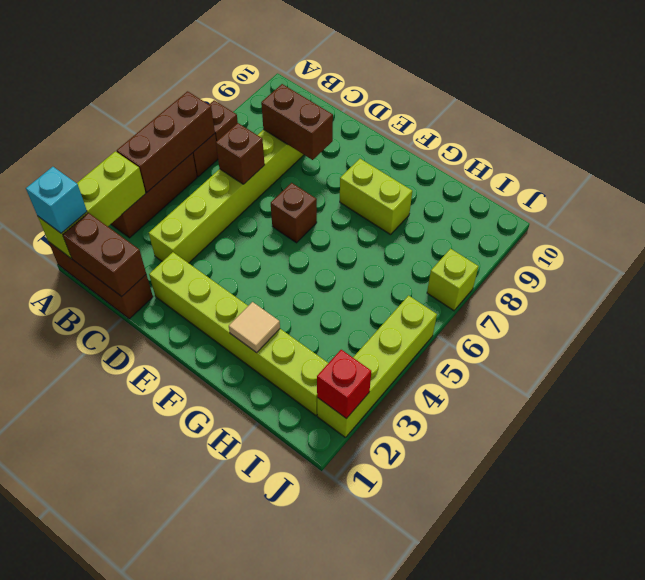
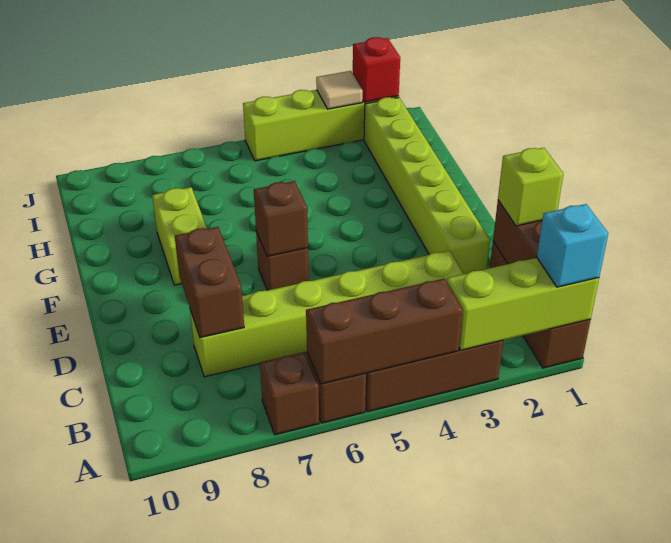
brown brick C6 level 2 -> brown brick E6 level 2
tan tile G2 level 2 -> tan tile J3 level 2
lime brick J7 level 1 -> lime brick C1 level 3

